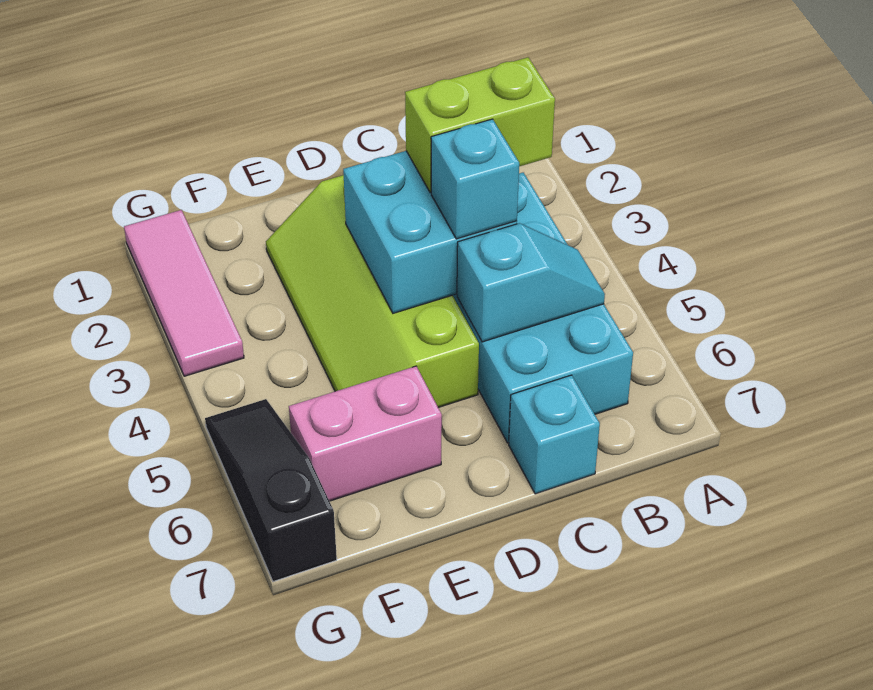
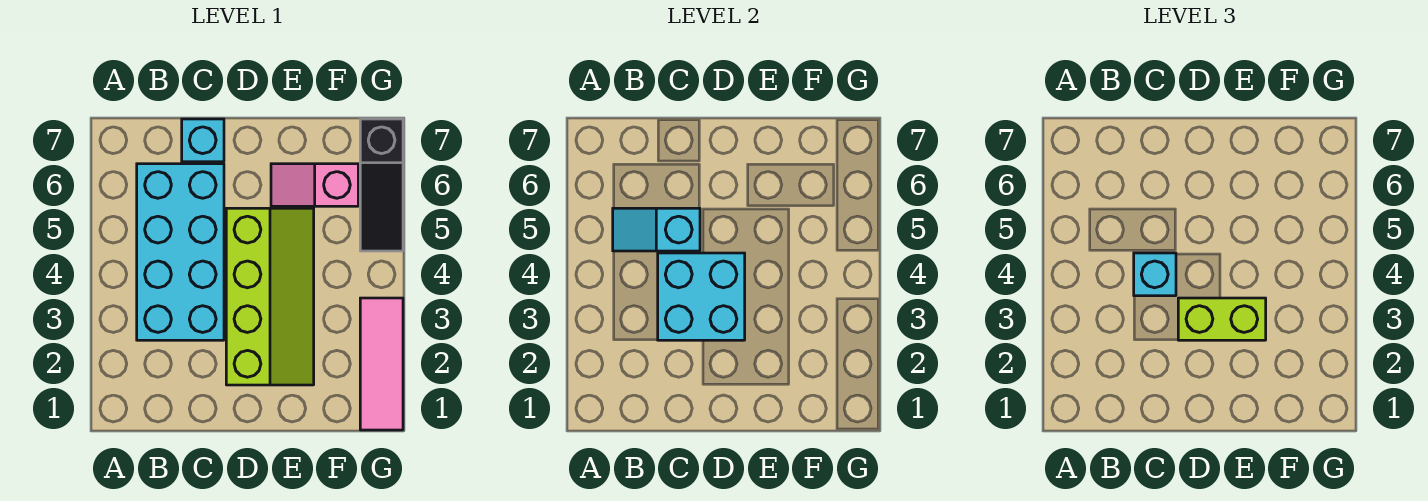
lime brick B3:C3 level 3 -> lime brick D3:E3 level 3
pink brick E6:F6 level 1 -> pink slope E6:F6 level 1 top F

